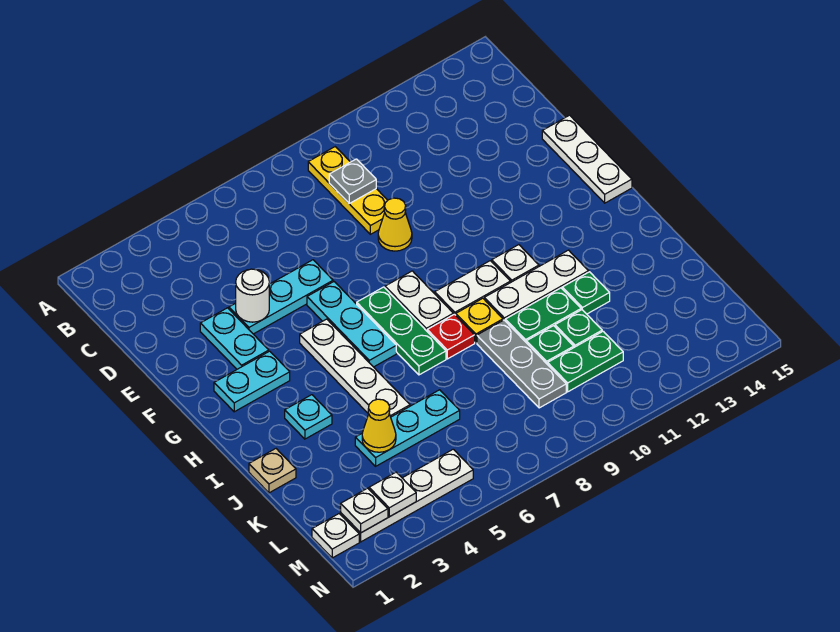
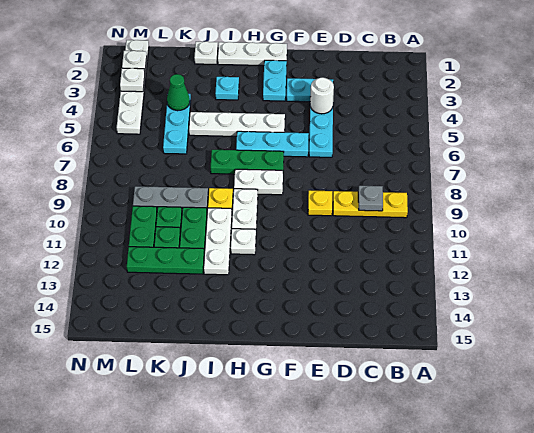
yellow cone E9 level 1 -> yellow plate E9 level 1
white plate E15:G15 level 1 -> white plate G1:I1 level 1
red plate I8 level 1 -> none
tan plate J1 level 1 -> white plate J1 level 1
green plate J12 level 1 -> green plate J12:L12 level 1
yellow cone K4 level 2 -> green cone K4 level 2

